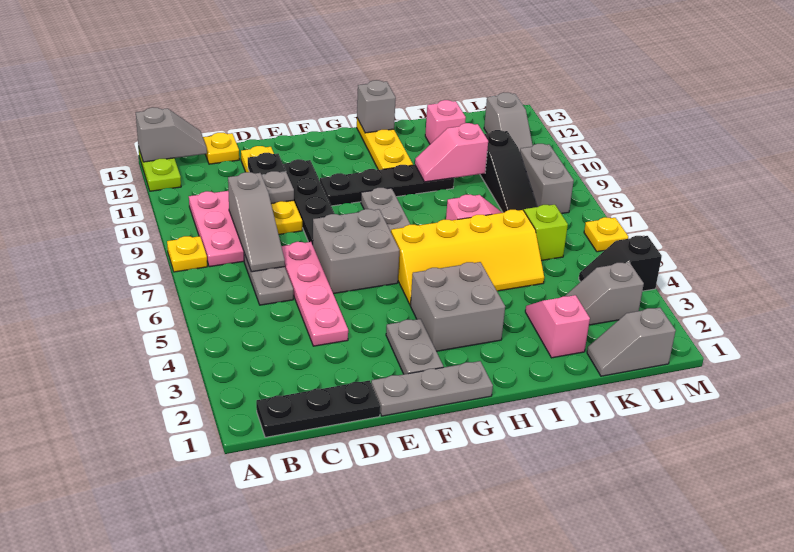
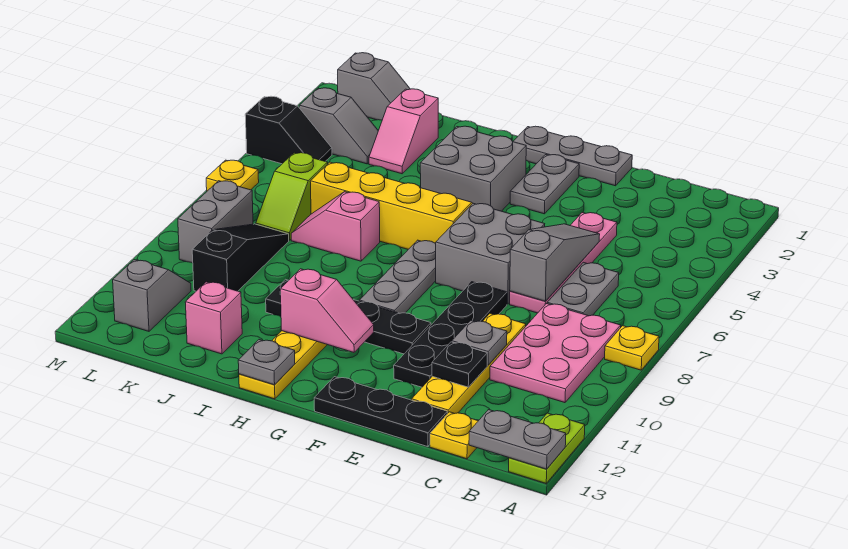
grey slope A13:B13 level 2 top A -> grey plate A13:B13 level 2
black plate B1:D1 level 1 -> black plate D13:F13 level 1
grey slope C7:C9 level 2 top 9 -> grey slope D5:D7 level 2 top 7
grey brick H13 level 2 -> grey plate H13 level 2
pink slope I10:J10 level 2 top J -> pink slope G11:H11 level 2 top H

